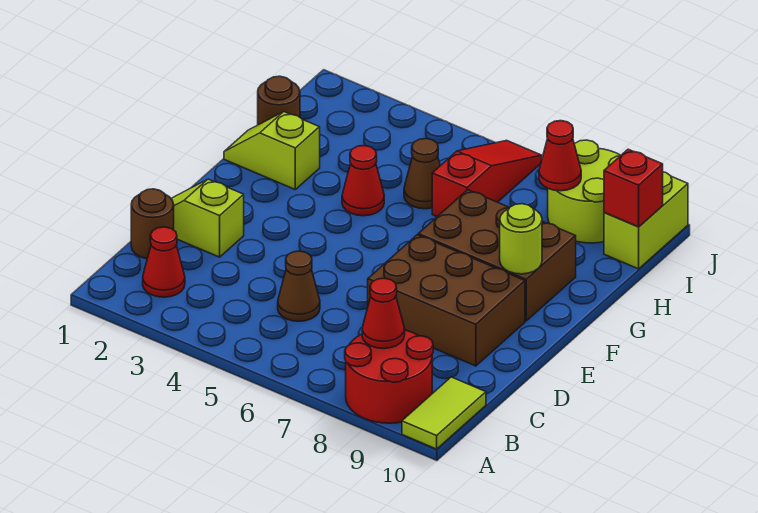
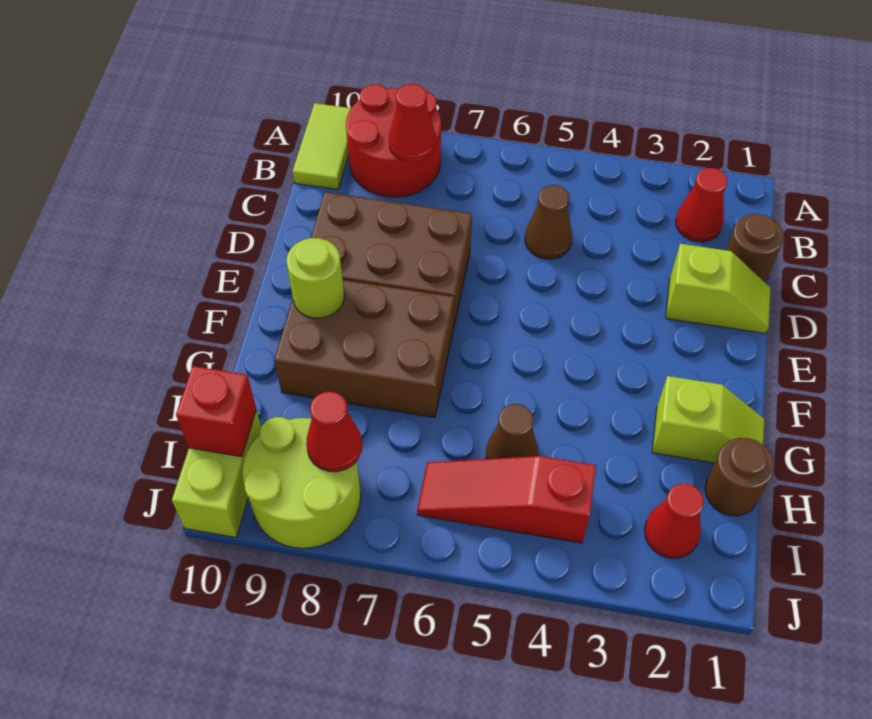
red cone G4 level 1 -> red cone I2 level 1
red slope H6:J6 level 1 top H -> red slope I4:I6 level 1 top 4

